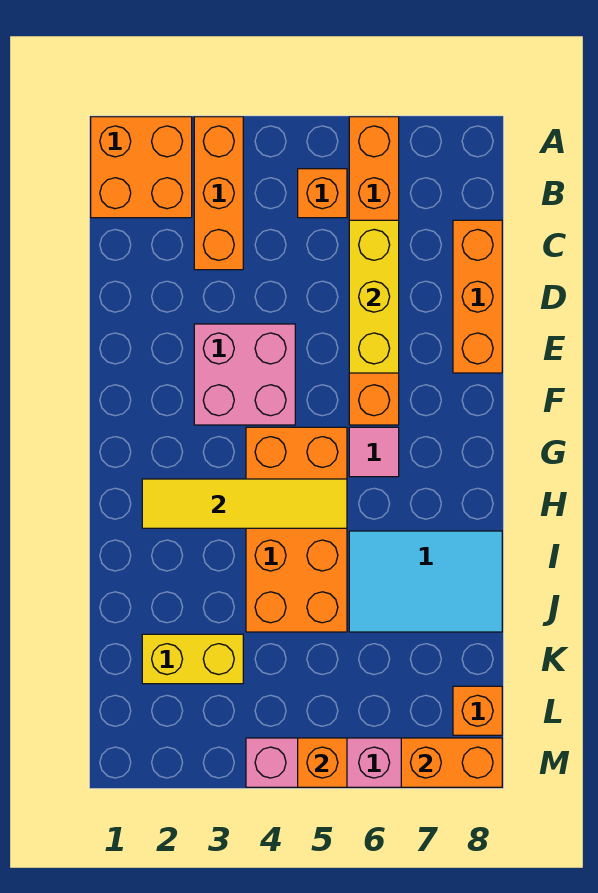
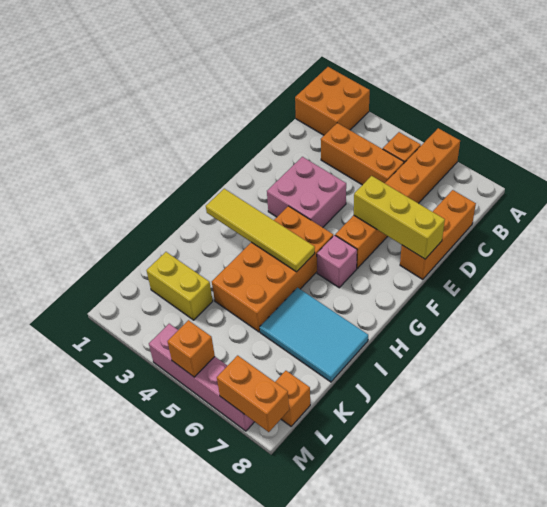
orange brick A3:C3 level 1 -> orange brick C3:C5 level 1
yellow brick C6:E6 level 2 -> yellow brick E6:E8 level 2
pink tile G6 level 1 -> pink brick G6 level 1

